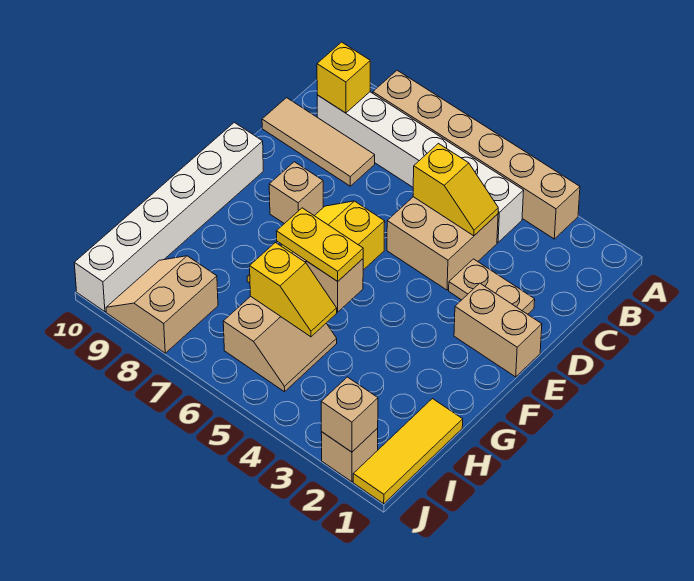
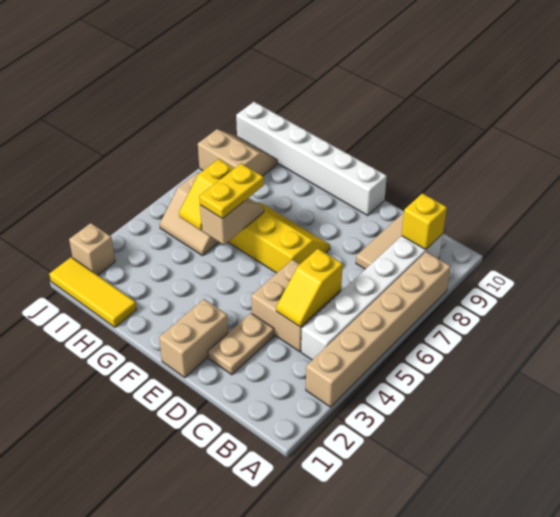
tan brick E8 level 1 -> none
tan brick J2 level 2 -> none

